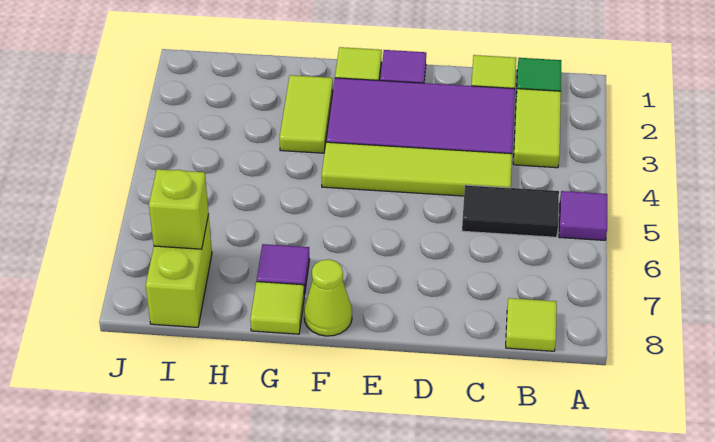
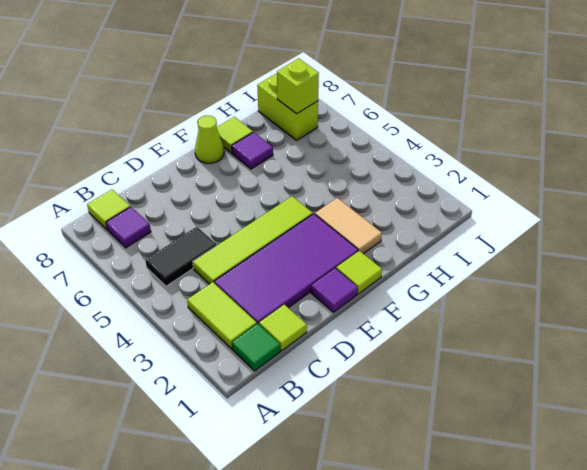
purple tile A5 level 1 -> purple tile B7 level 1
lime tile G2:G3 level 1 -> tan tile G2:G3 level 1

